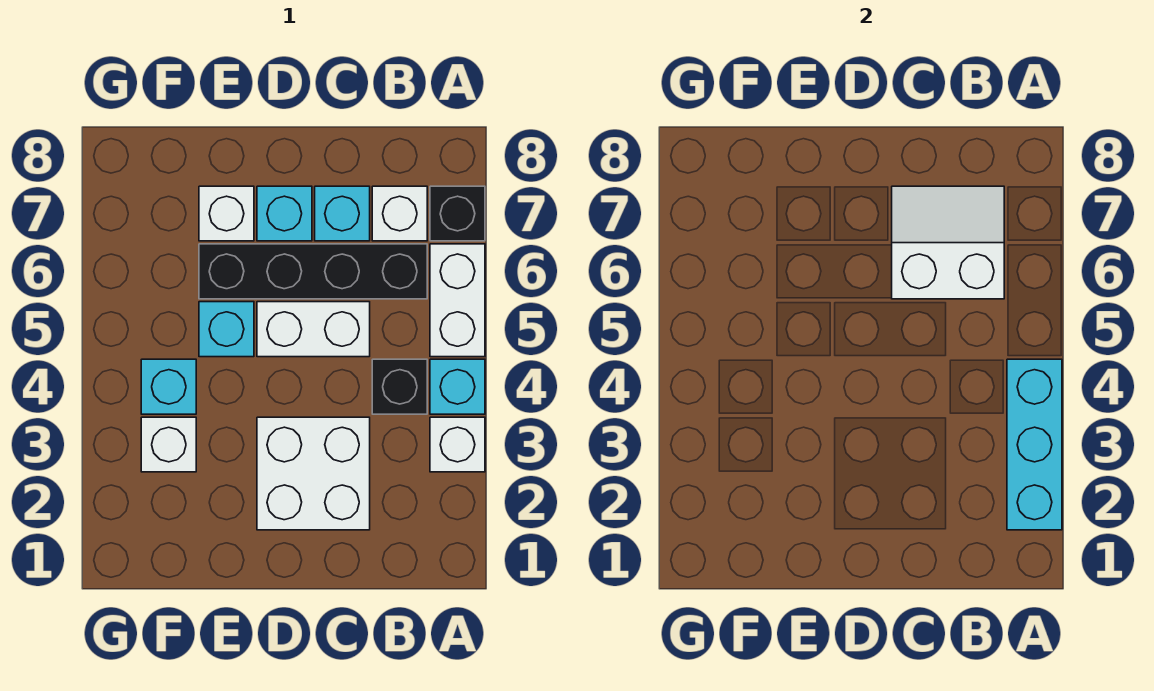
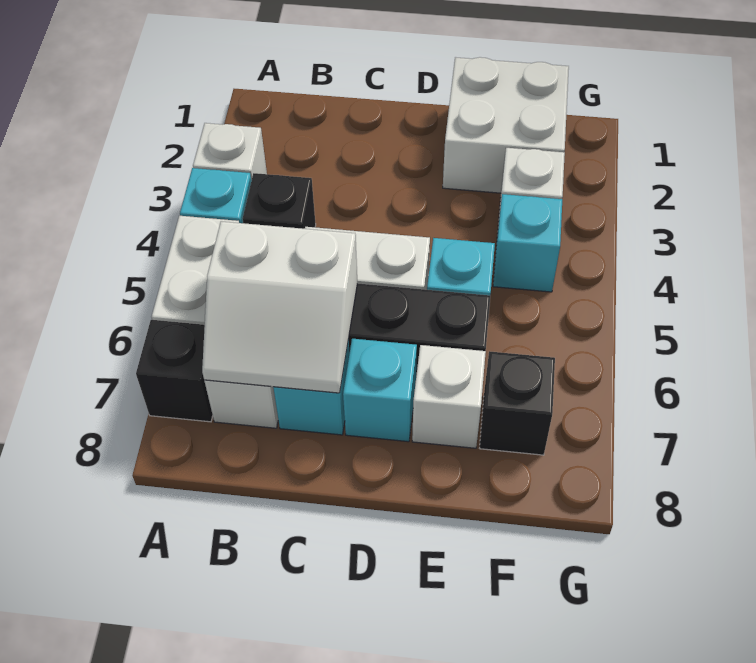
cyan brick A2:A4 level 2 -> none
white brick C2:D3 level 1 -> white brick E1:F2 level 1
none -> black brick F7 level 1

